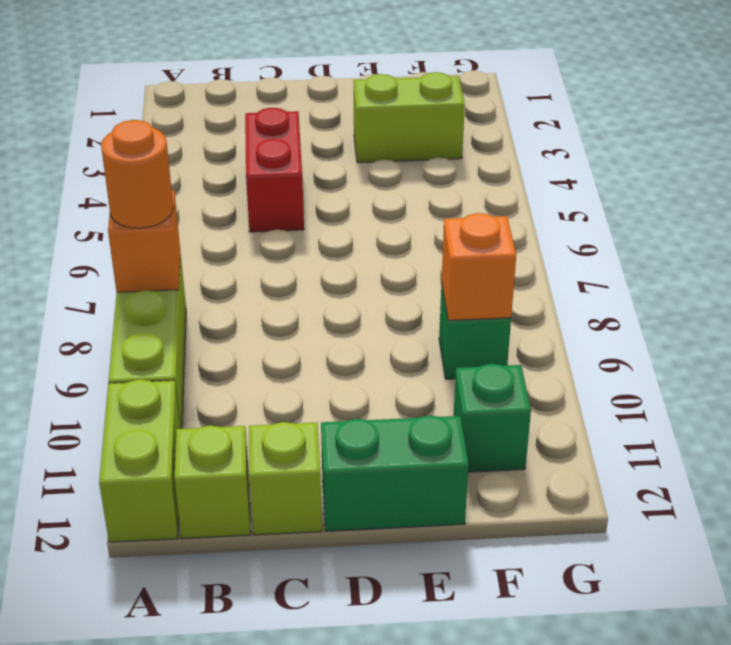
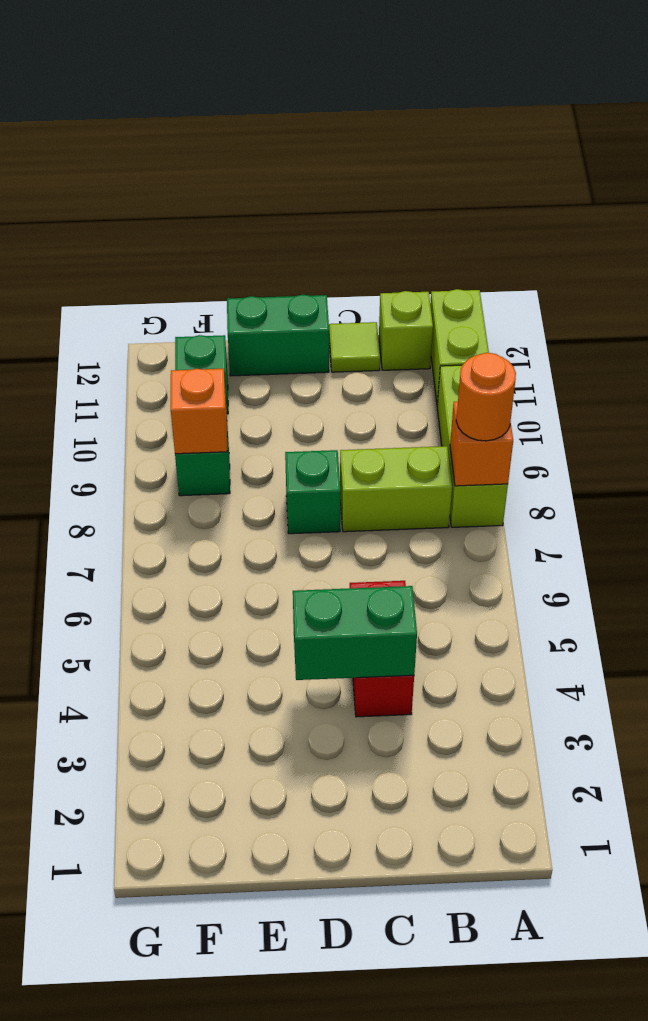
none -> green brick C4:D4 level 2
lime brick C12 level 1 -> lime tile C12 level 1
none -> green brick D8 level 1
lime brick E3:F3 level 1 -> lime brick B8:C8 level 1

